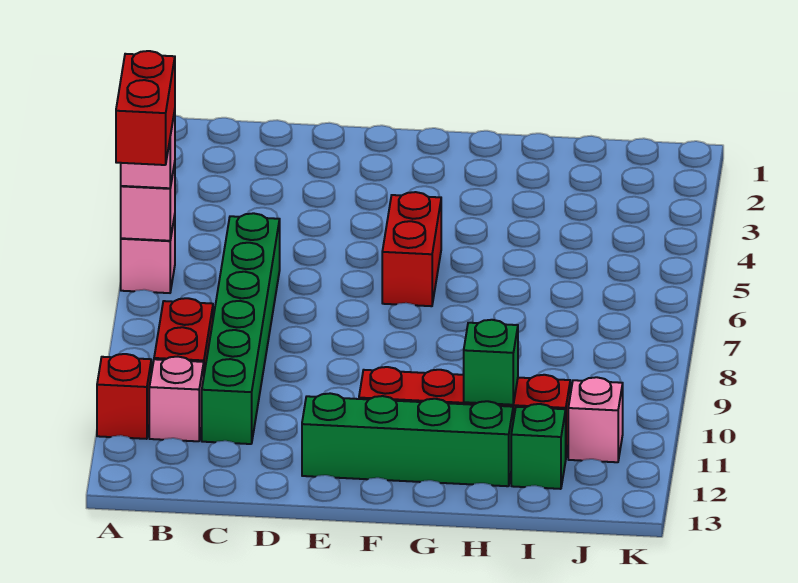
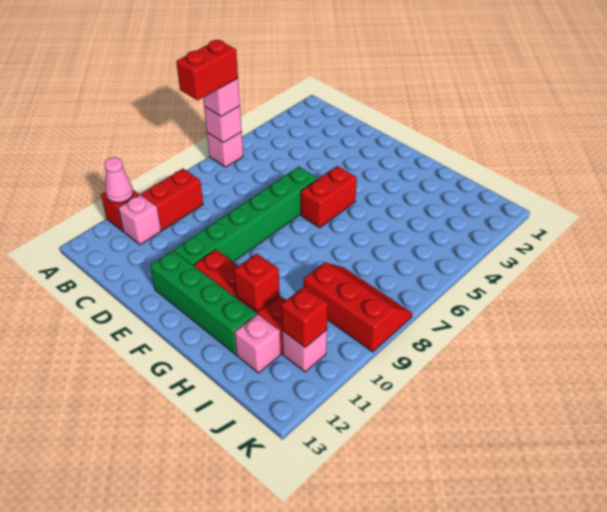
none -> pink cone A11 level 2
green brick C6:C11 level 1 -> green brick E6:E11 level 1
green brick H11 level 2 -> red brick H11 level 2
none -> red slope I8:K9 level 1 top 9
green brick I12 level 1 -> pink brick I12 level 1
none -> red brick J11 level 2

